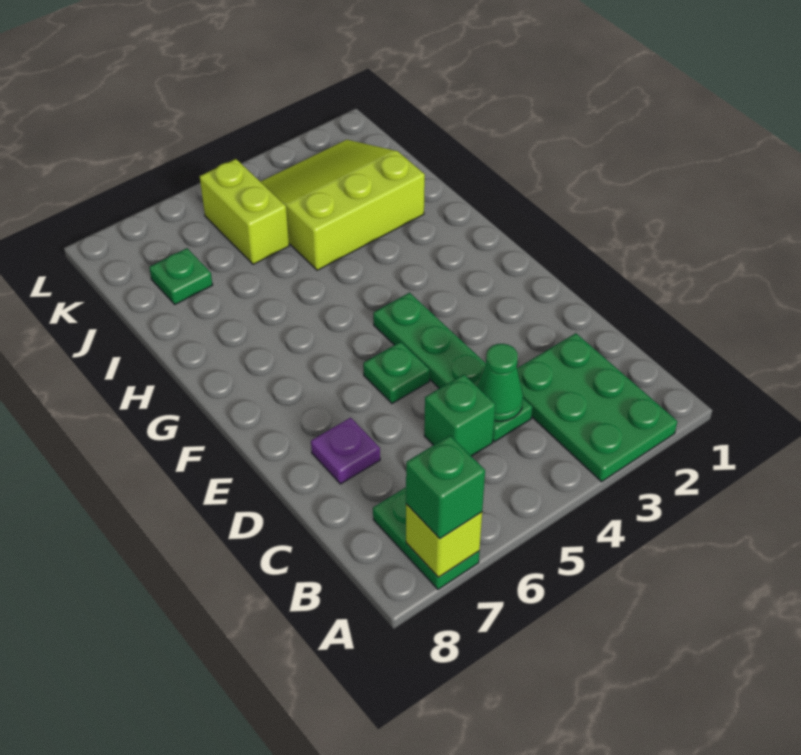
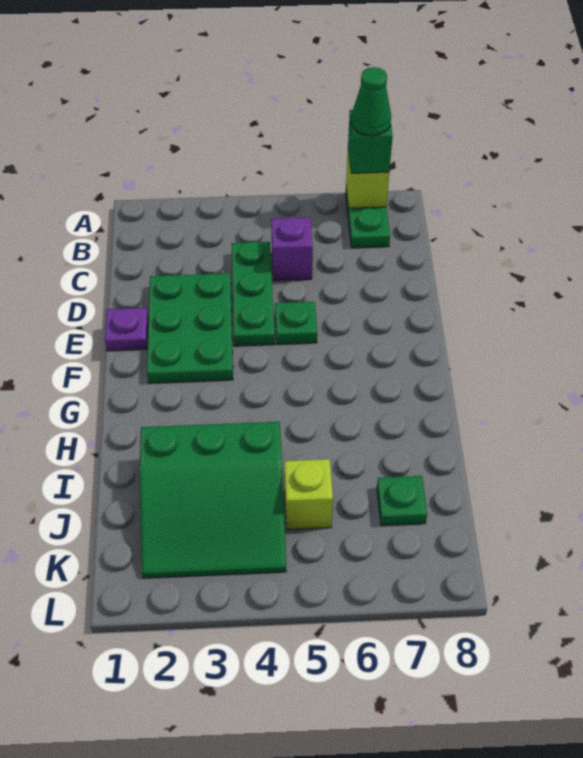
green plate A2:C3 level 1 -> green plate D2:F3 level 1
green plate C4:F4 level 1 -> green plate C4:E4 level 1
green cone C4 level 2 -> green cone A7 level 4
green brick C5 level 1 -> purple brick C5 level 1
purple plate D7 level 1 -> purple plate E1 level 1
lime slope I2:K4 level 1 top I -> green slope I2:K4 level 1 top I
lime brick J5:K5 level 1 -> lime brick J5 level 1

